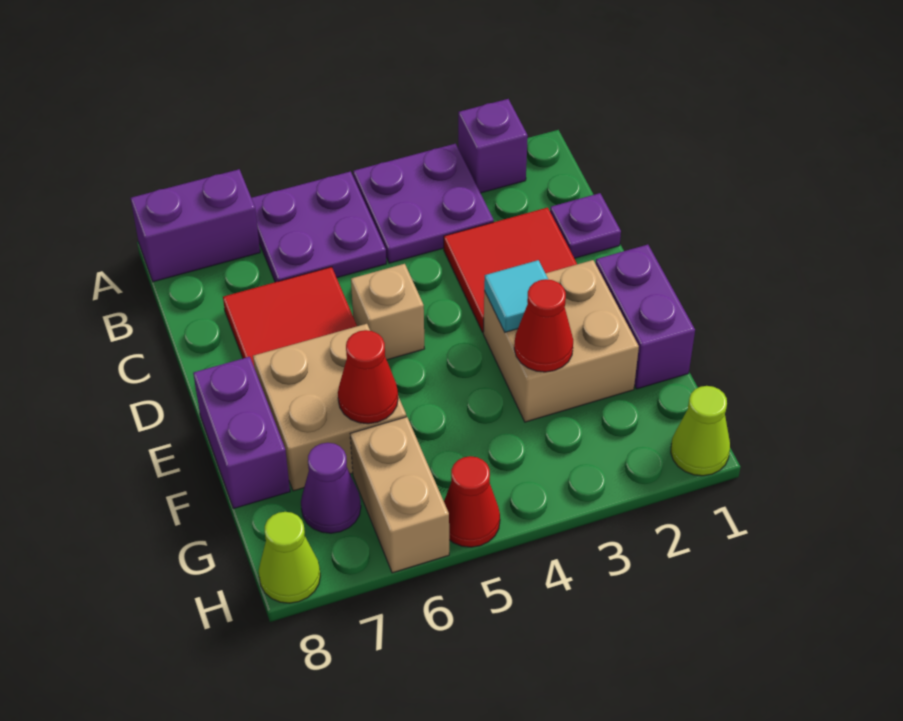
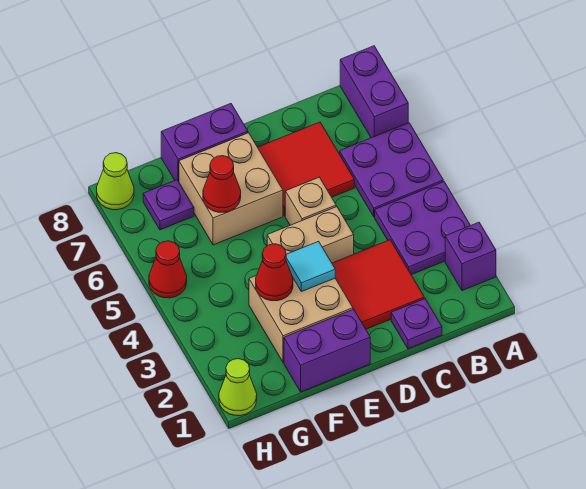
tan brick G6:H6 level 1 -> tan brick D4:E4 level 1
purple cone G7 level 1 -> purple plate G7 level 1

